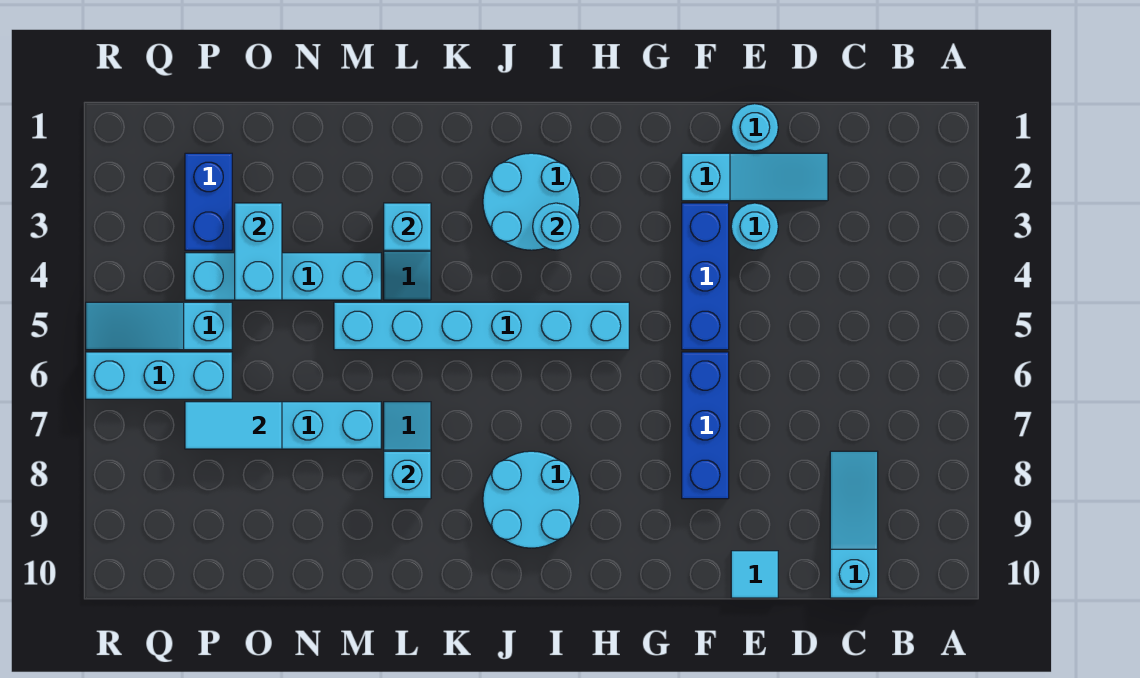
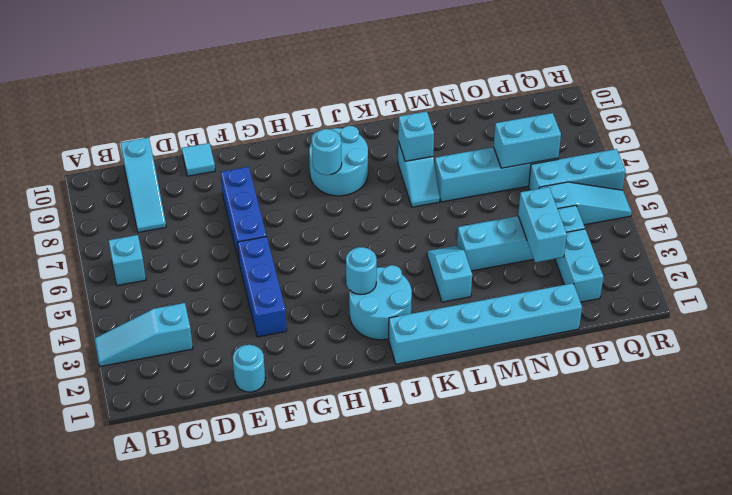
cyan slope D2:F2 level 1 top F -> cyan slope A3:C3 level 1 top C
cyan round brick E3 level 1 -> cyan round brick I8 level 2
cyan brick H5:M5 level 1 -> cyan brick J1:O1 level 1
cyan brick L3 level 2 -> cyan brick B6 level 1
cyan tile O7:P7 level 2 -> cyan brick O7:P7 level 2
blue brick P2:P3 level 1 -> cyan brick P2:P3 level 1

